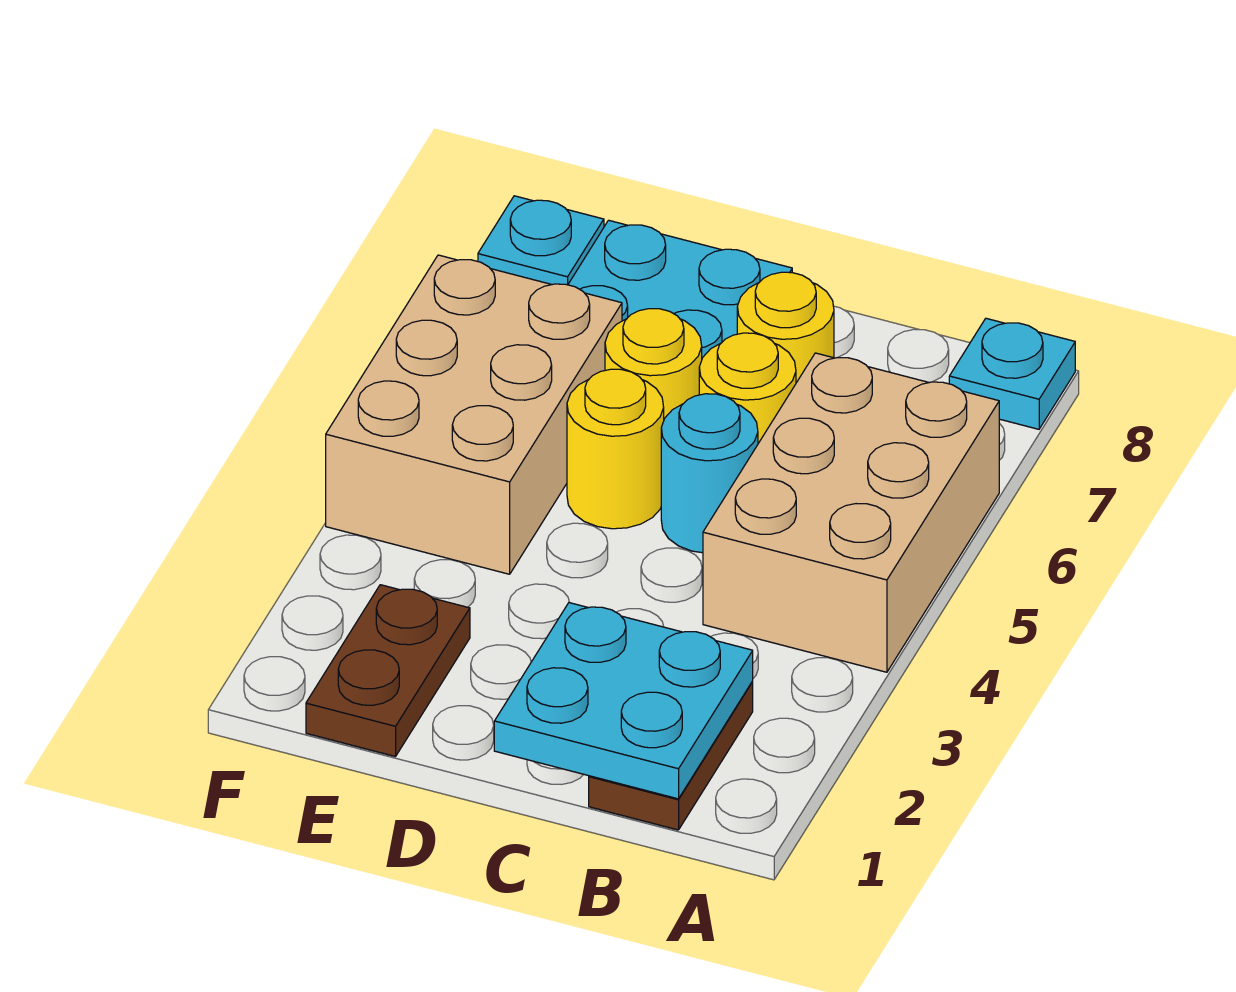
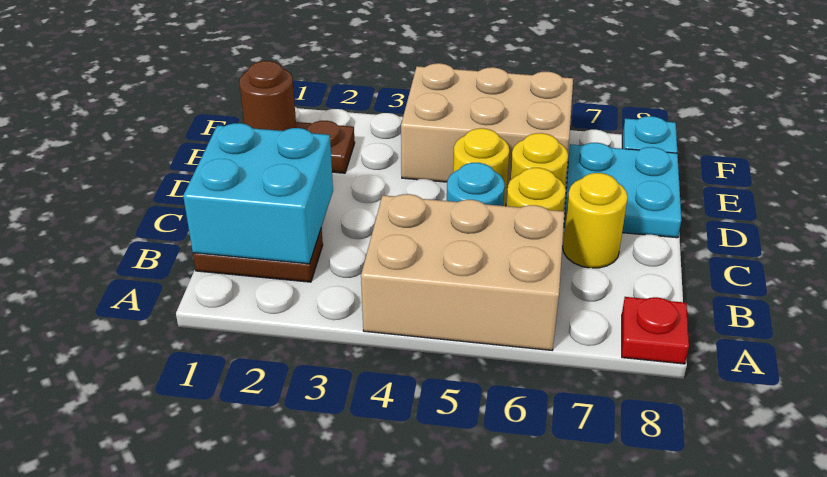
cyan plate A8 level 1 -> red plate A8 level 1
cyan plate B1:C2 level 2 -> cyan brick B1:C2 level 2
none -> brown round brick E1 level 2

